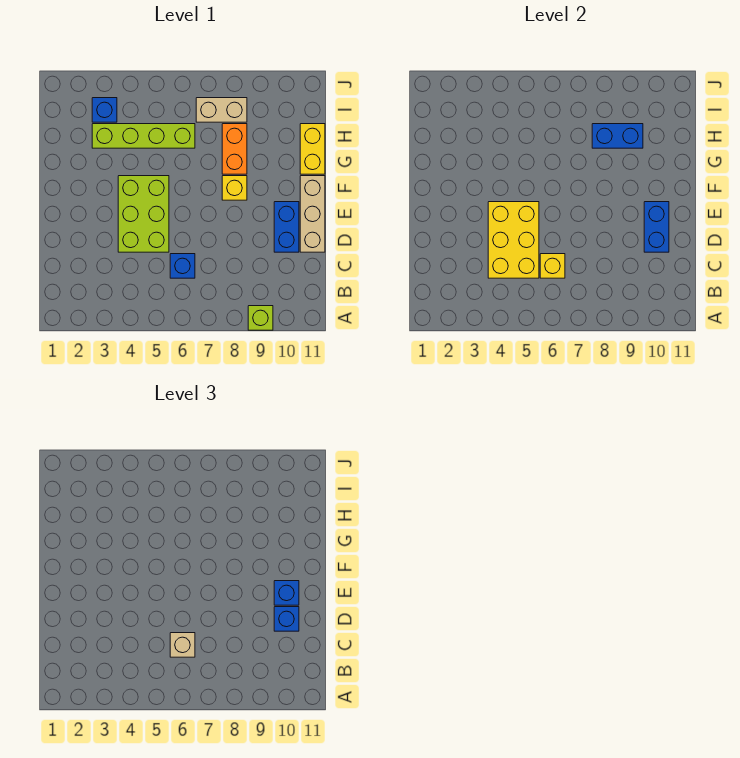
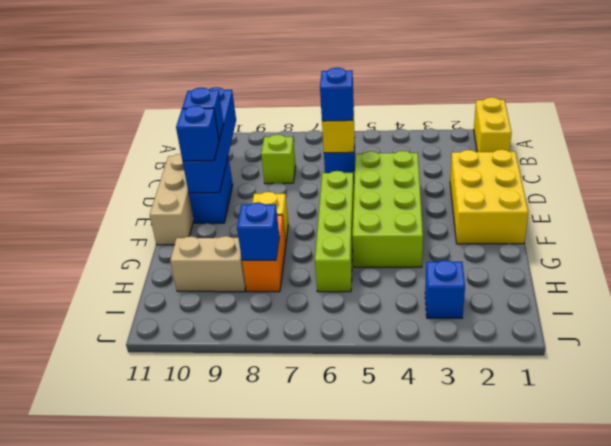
lime brick A9 level 1 -> lime brick C8 level 1
yellow brick C4:E5 level 2 -> yellow brick D1:F2 level 1
tan brick C6 level 3 -> blue brick C6 level 3
lime brick D4:F5 level 1 -> lime brick D4:G5 level 1
blue brick D10:E10 level 2 -> blue brick B10:E10 level 2
yellow brick G11:H11 level 1 -> yellow brick A1:B1 level 1
lime brick H3:H6 level 1 -> lime brick E6:H6 level 1
blue brick H8:H9 level 2 -> blue brick H8 level 2
tan brick I7:I8 level 1 -> tan brick H9:H10 level 1

